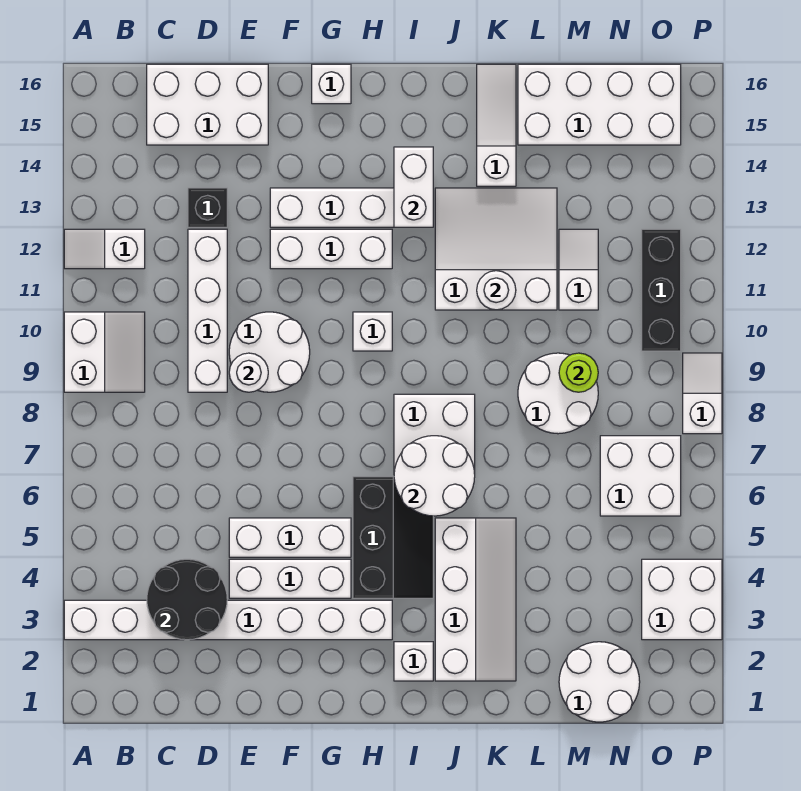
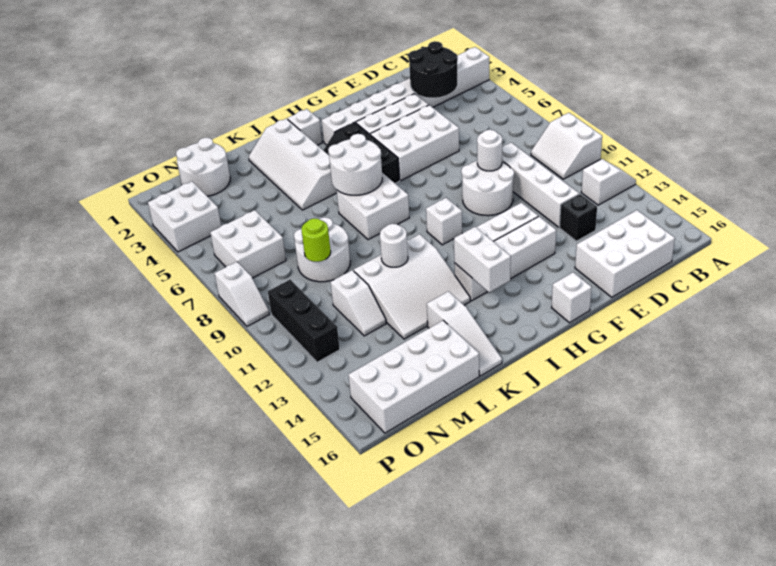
white brick E5:G5 level 1 -> white brick E5:G6 level 1

